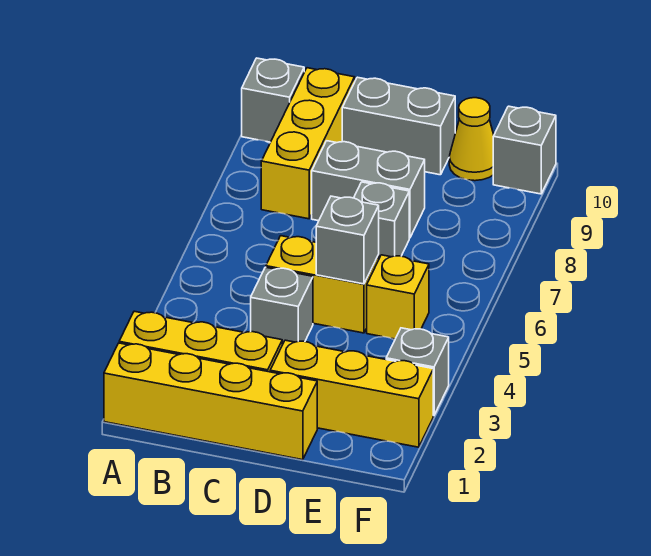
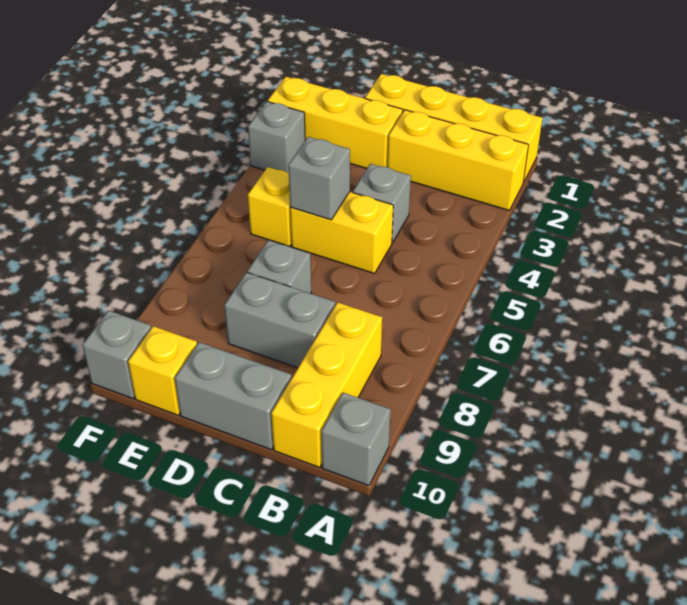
yellow cone E10 level 1 -> yellow brick E10 level 1

